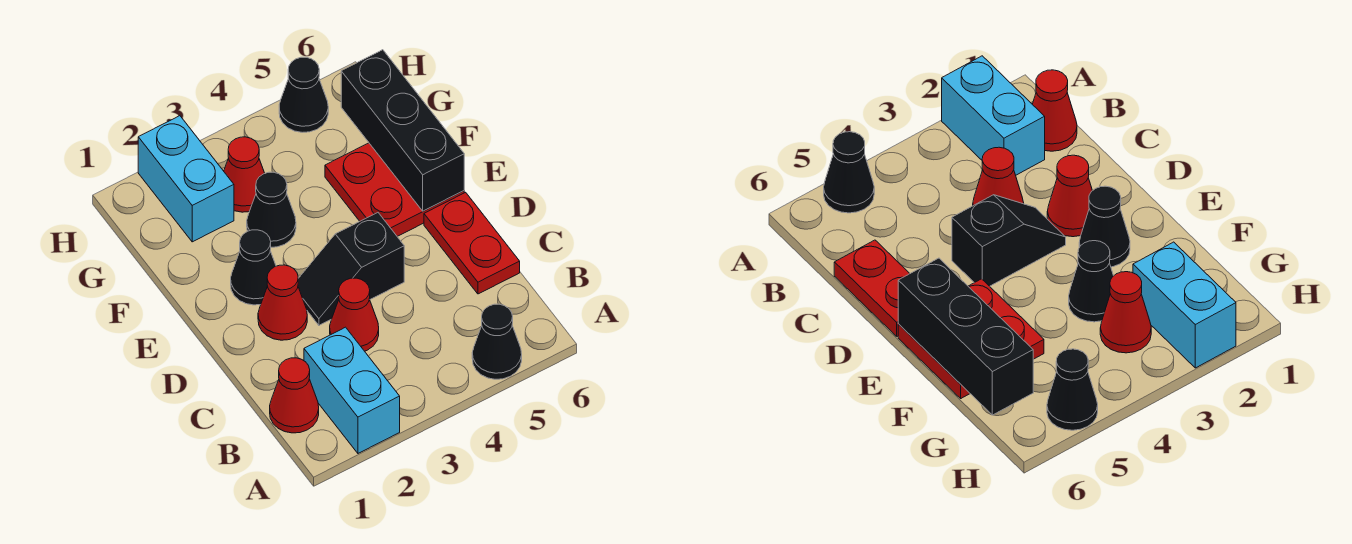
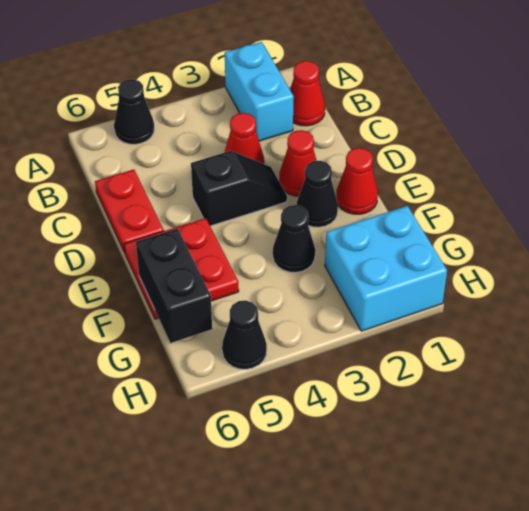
black brick E6:G6 level 2 -> black brick F6:G6 level 2
cyan brick G2:H2 level 1 -> cyan brick G1:H2 level 1
red cone G3 level 1 -> red cone E1 level 1

